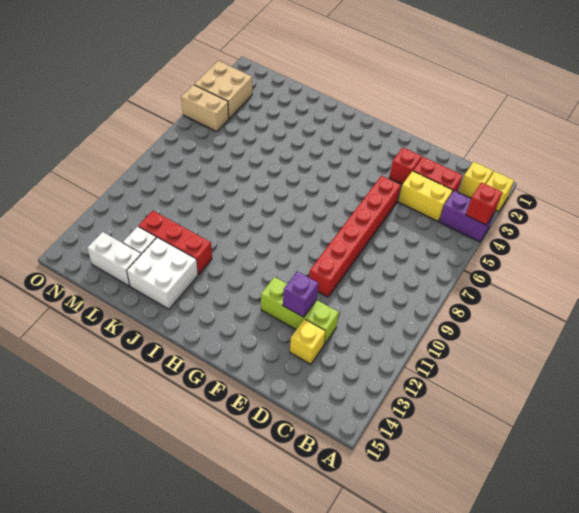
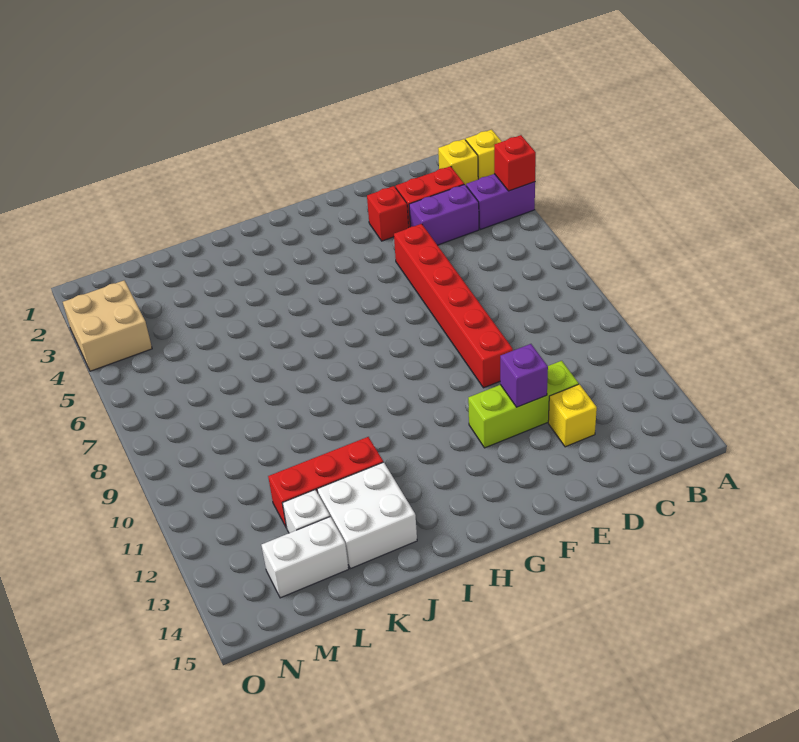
yellow brick C4:D4 level 1 -> purple brick C4:D4 level 1
tan brick N5:O5 level 1 -> none

